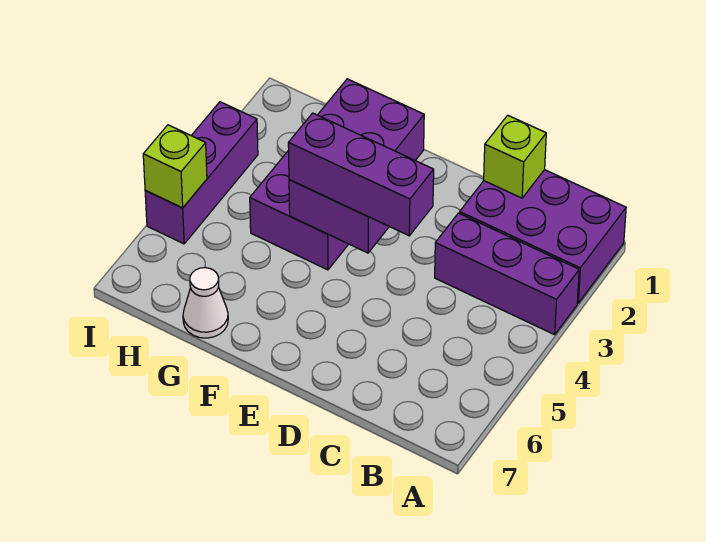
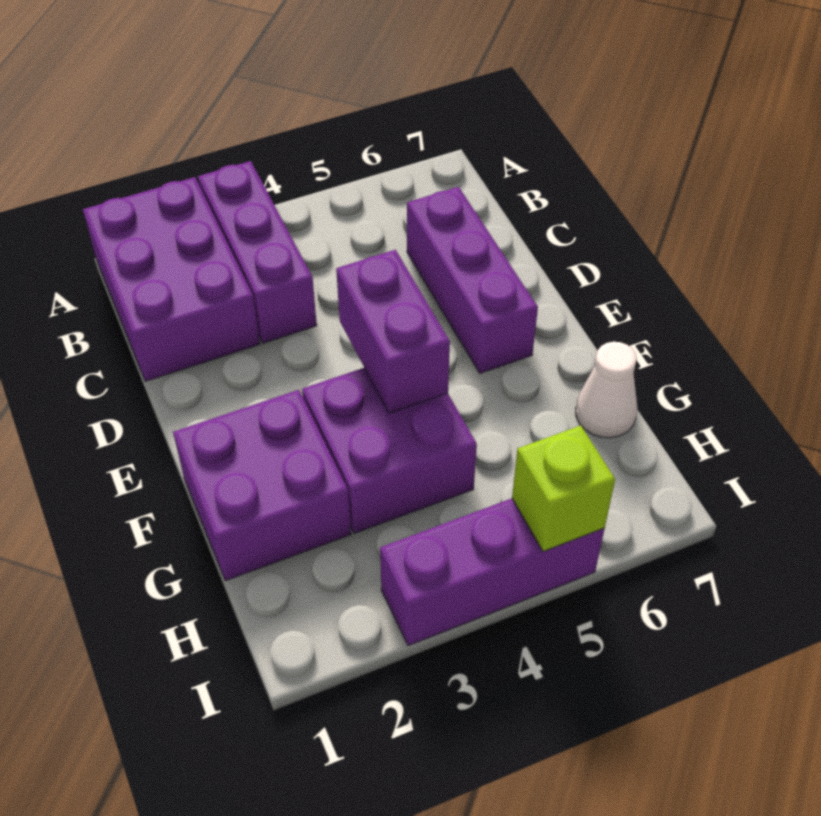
lime brick C1 level 2 -> none
purple brick D4:F4 level 3 -> purple brick C6:E6 level 1

